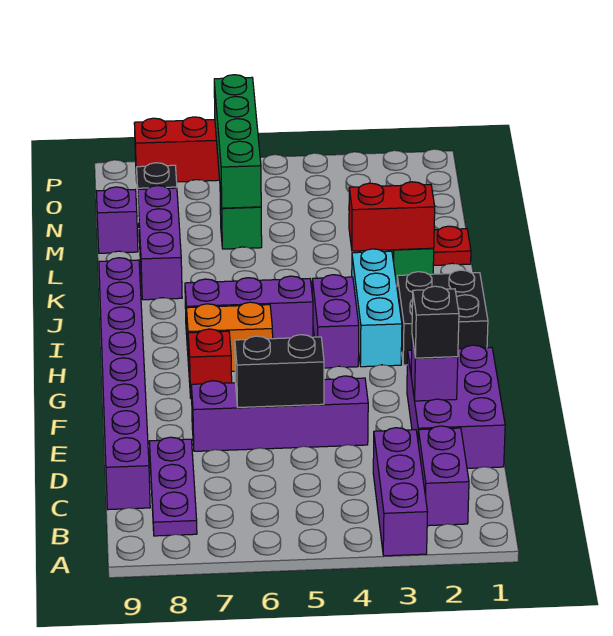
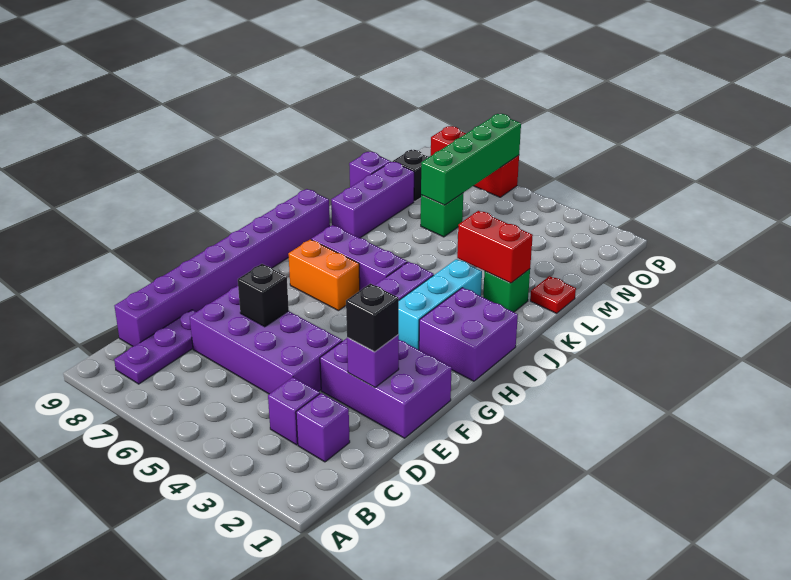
purple brick A3:C3 level 1 -> purple brick C3 level 1
purple brick B2:C2 level 1 -> purple brick C2 level 1
purple brick D1:F2 level 1 -> purple brick E1:F3 level 1
purple brick E4:E7 level 1 -> purple brick D4:E7 level 1
black brick E5:E6 level 2 -> black brick E6 level 2
red brick G7 level 1 -> none
black brick H1:I2 level 1 -> purple brick H1:I2 level 1

